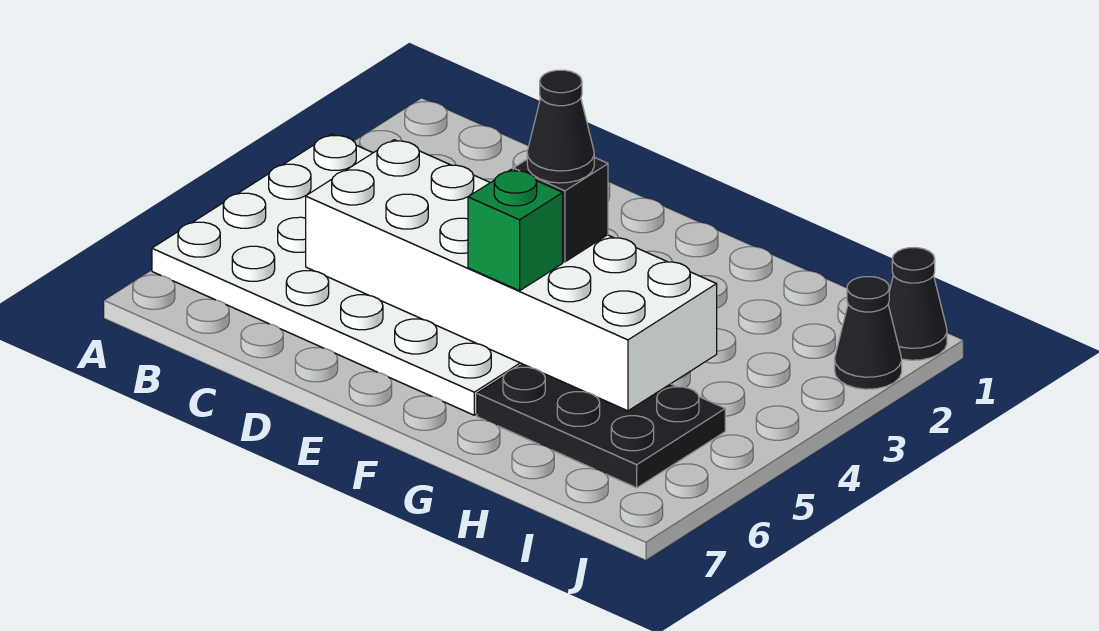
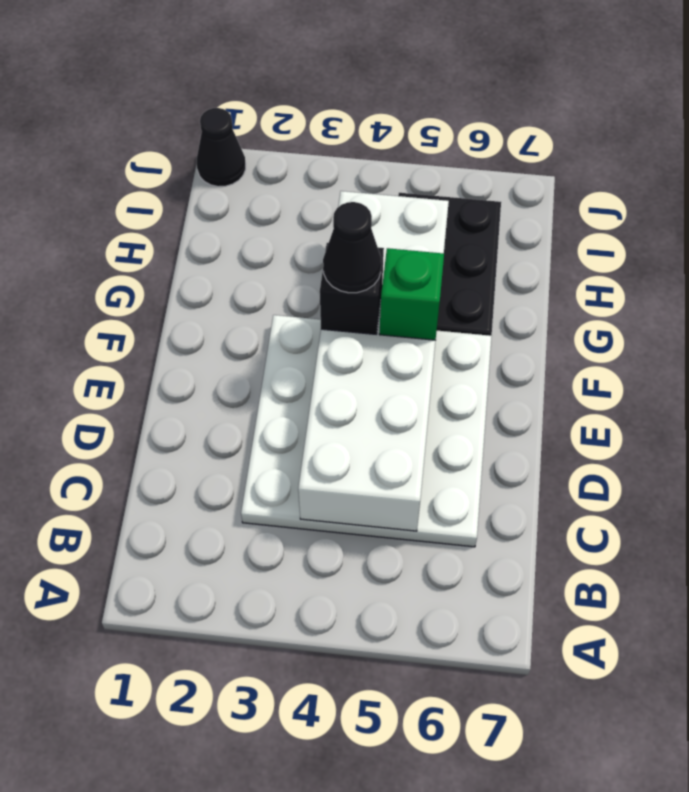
white plate A3:F6 level 1 -> white plate C3:F6 level 1
black cone J2 level 1 -> none

